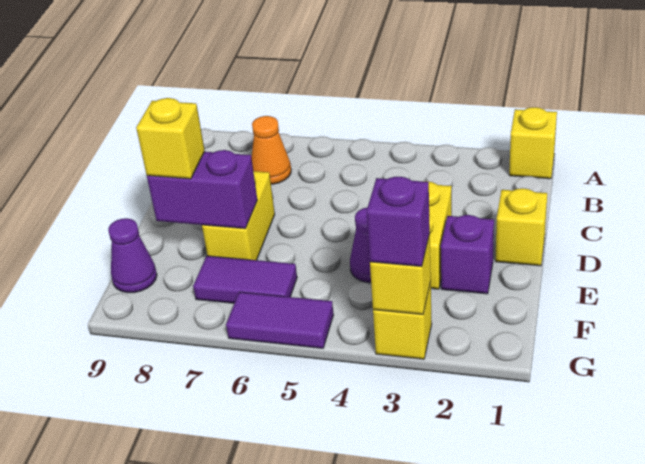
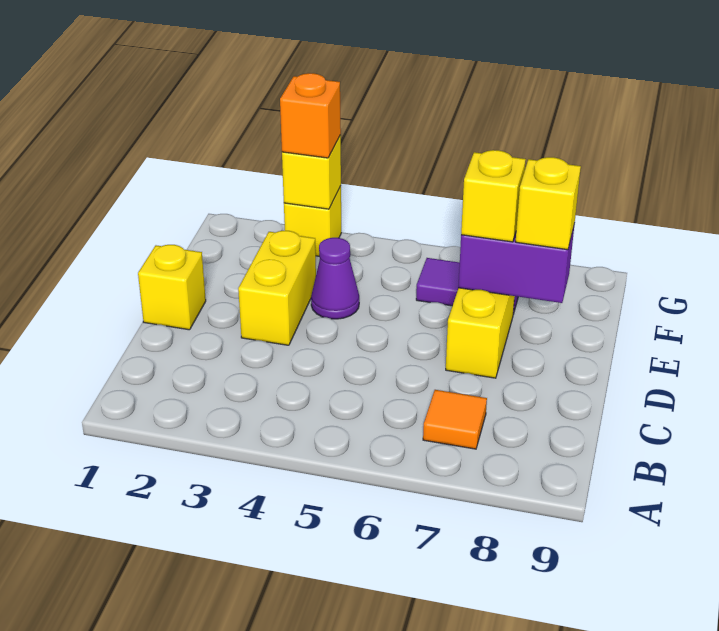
yellow brick A1 level 1 -> yellow brick E7 level 3
orange cone B7 level 1 -> orange tile B7 level 1
purple brick E2 level 1 -> none
purple cone F9 level 1 -> none
purple brick G3 level 3 -> orange brick G3 level 3
purple tile G5:G6 level 1 -> none

